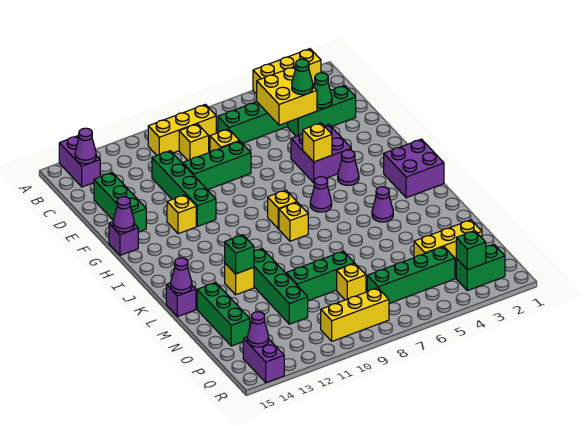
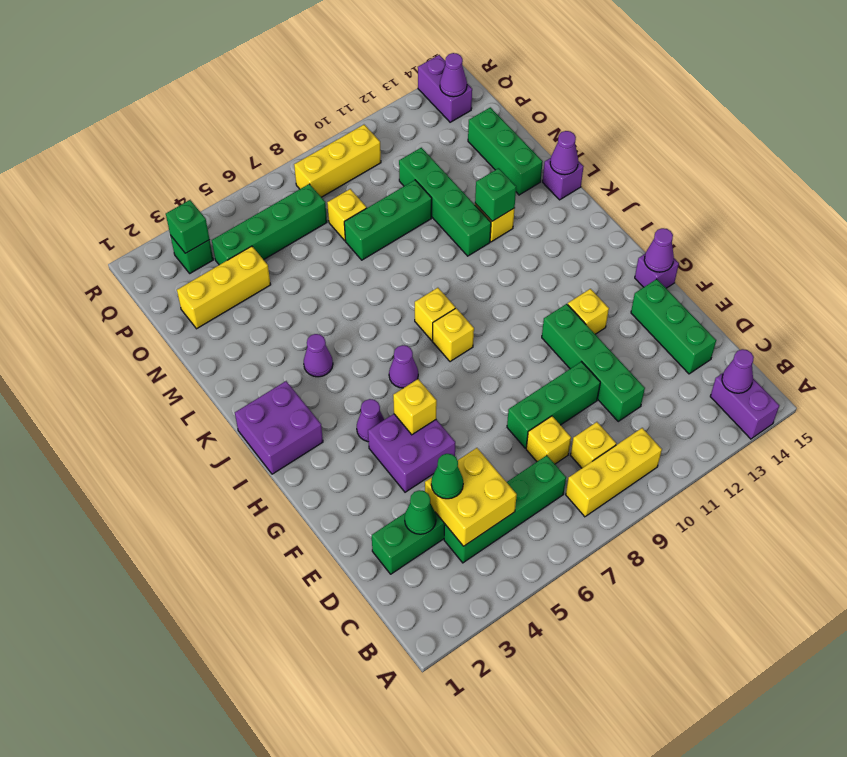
yellow brick A2:A4 level 1 -> none
green brick Q2:Q3 level 1 -> green brick Q3 level 1

